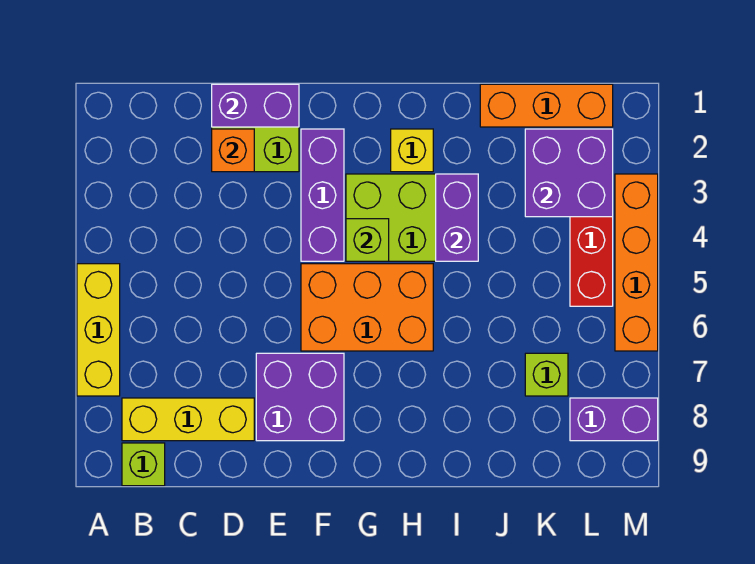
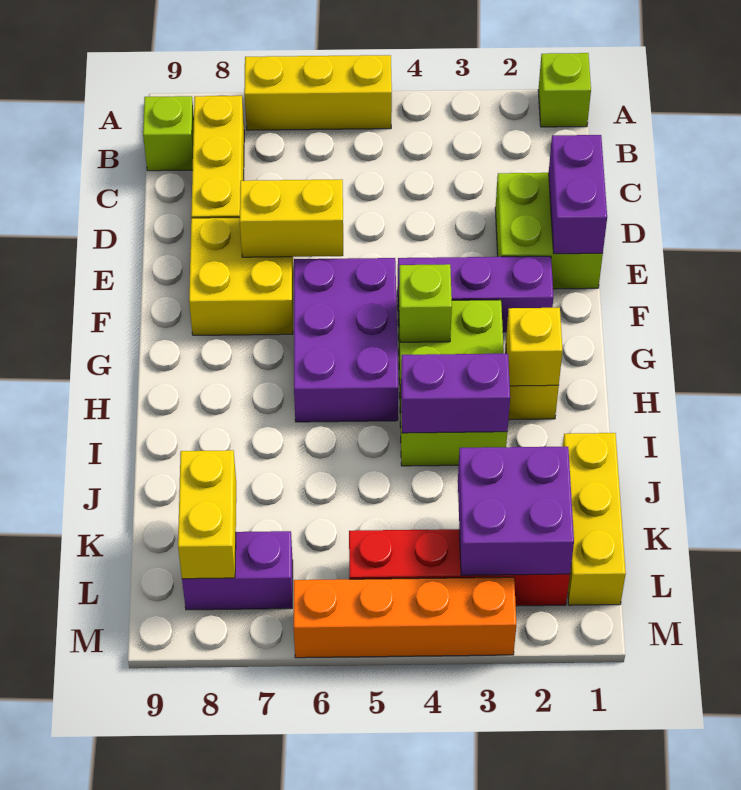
orange brick D2 level 2 -> none
none -> yellow brick E6:E7 level 2
purple brick E7:F8 level 1 -> yellow brick E7:F8 level 1
orange brick F5:H6 level 1 -> purple brick F5:H6 level 1
none -> yellow brick H2 level 2
orange brick J1:L1 level 1 -> yellow brick J1:L1 level 1
lime brick K7 level 1 -> lime brick A1 level 1
none -> yellow brick K8:L8 level 2
purple brick L8:M8 level 1 -> purple brick L7:L8 level 1

